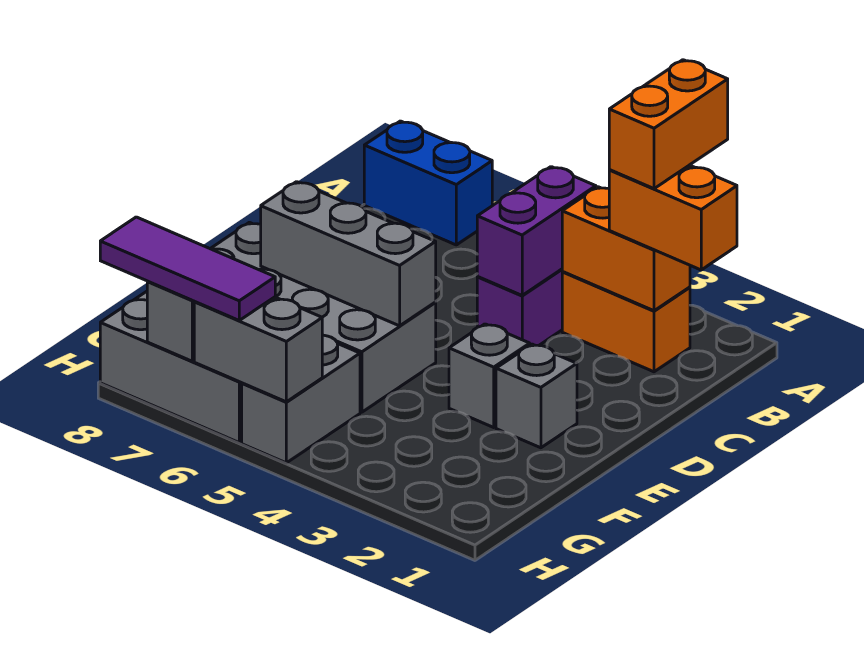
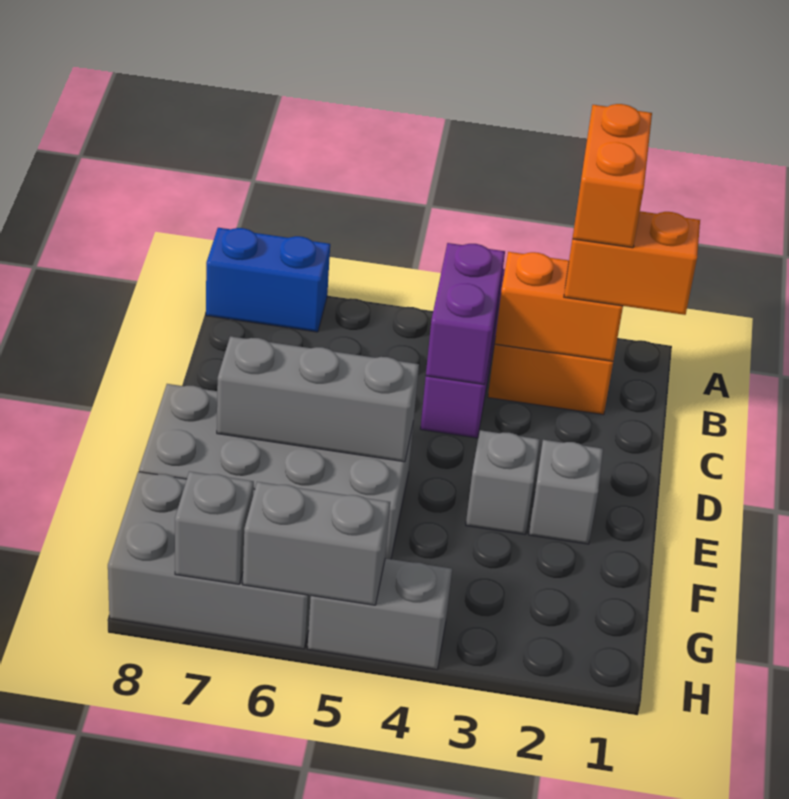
grey brick G5:H5 level 1 -> grey brick H4:H5 level 1
purple tile H6:H8 level 3 -> none

